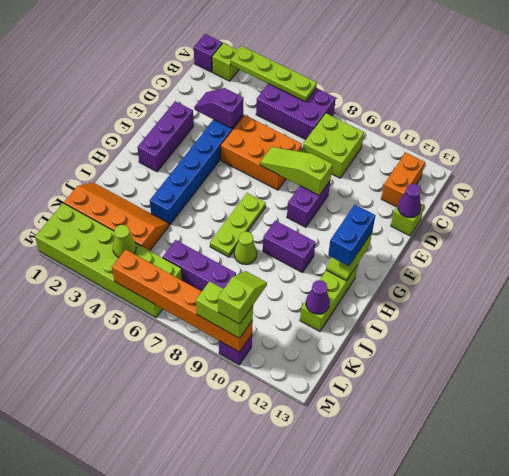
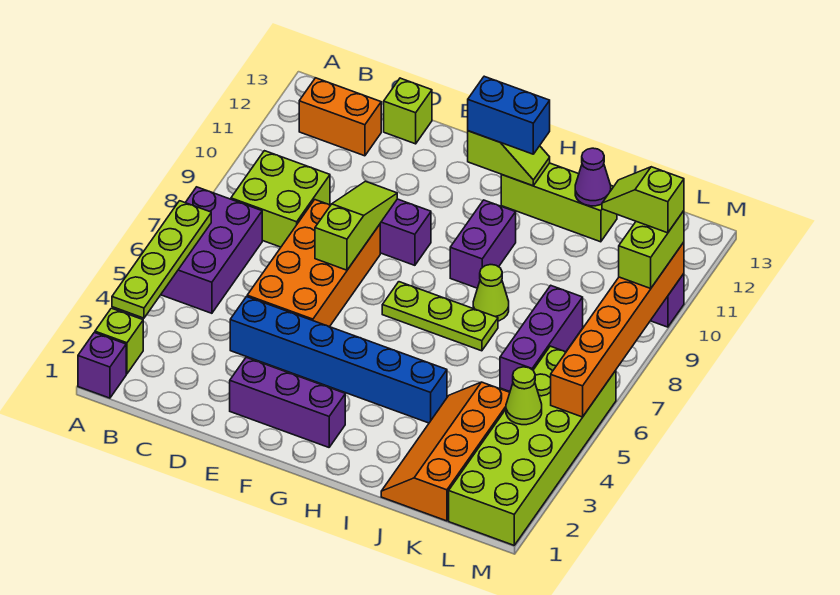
purple slope D3:D4 level 2 top 4 -> none
orange brick D5:E7 level 1 -> orange brick D5:E8 level 1
purple cone D13 level 2 -> none
lime slope E7:E9 level 2 top 9 -> lime slope E7:E9 level 2 top 7

